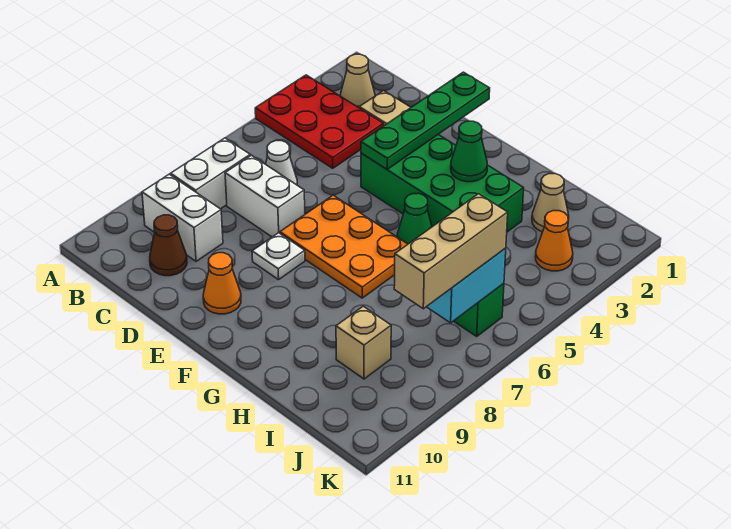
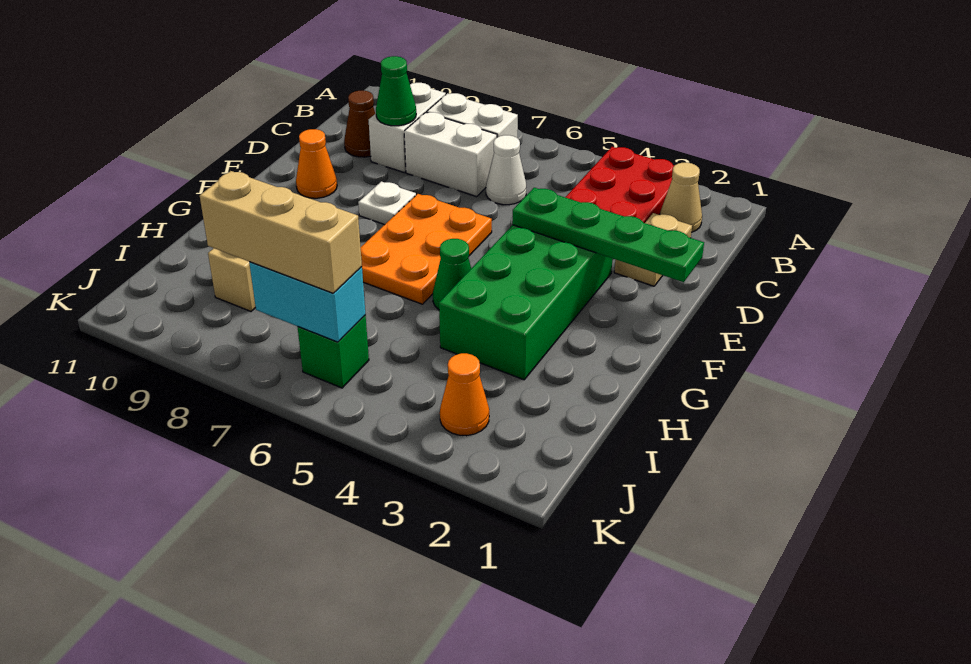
white brick C7:D7 level 1 -> white brick C7:C8 level 1
green cone G3 level 2 -> green cone C9 level 2
tan cone I2 level 1 -> none

